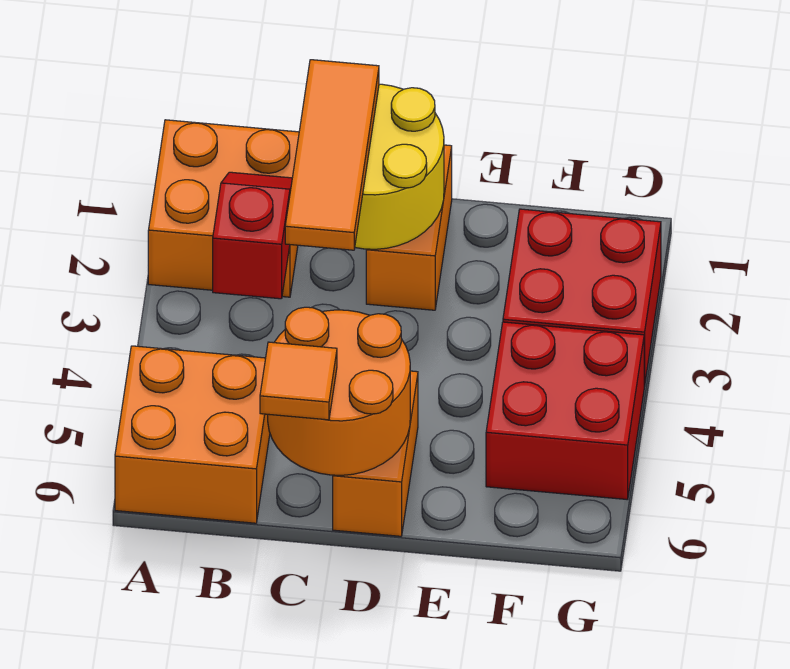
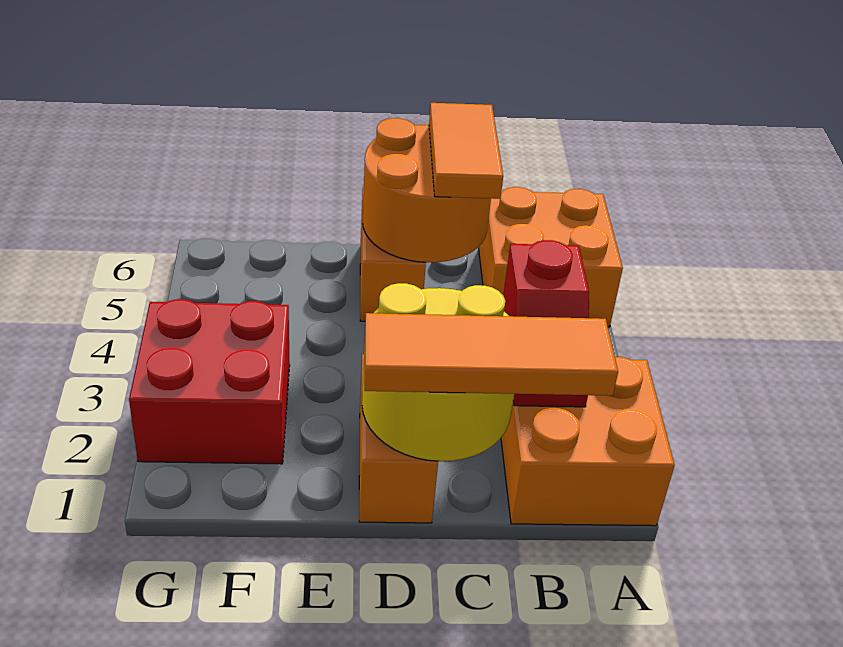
orange tile C1:C3 level 3 -> orange tile B1:D1 level 3
orange tile C6 level 3 -> orange tile C5:C6 level 3
red brick F4:G5 level 1 -> none

